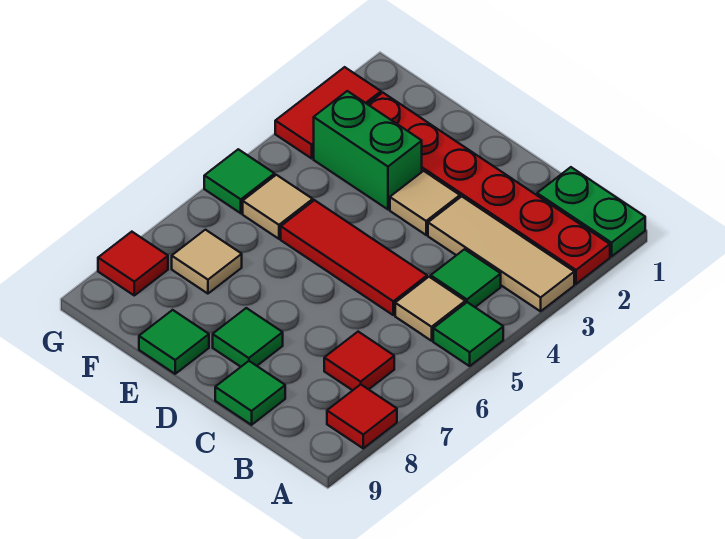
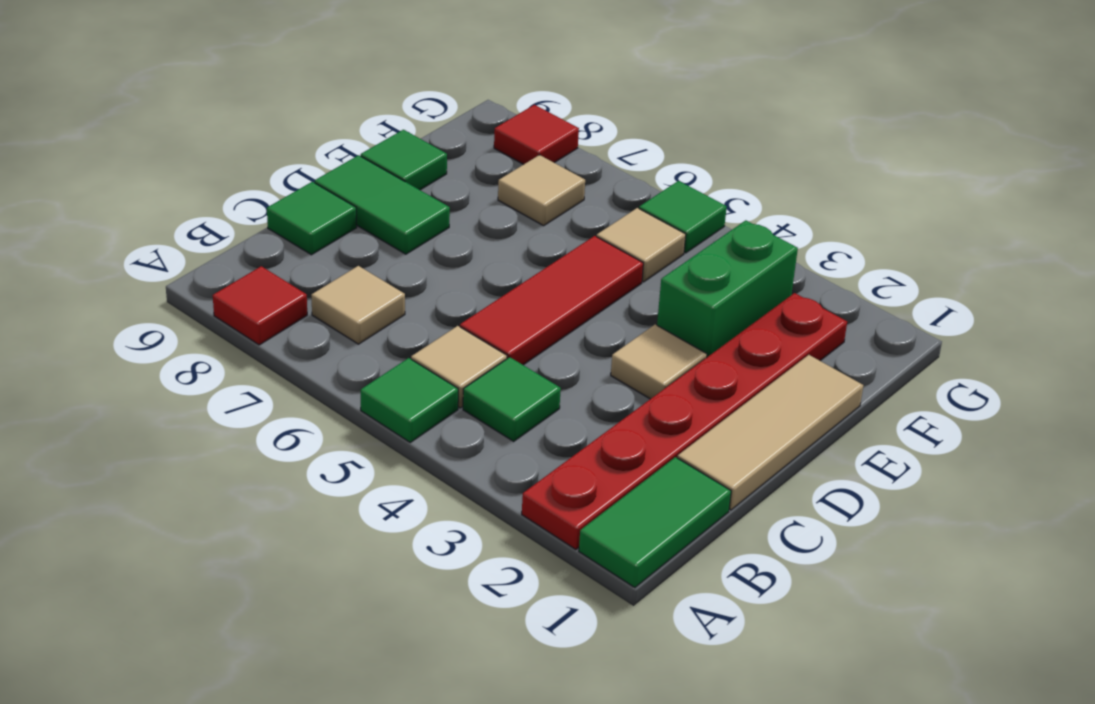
green plate A1:B1 level 1 -> green tile A1:B1 level 1
tan tile A3:C3 level 1 -> tan tile C1:E1 level 1
red tile B7 level 1 -> tan tile B7 level 1
green tile D8 level 1 -> green tile D8:D9 level 1
red tile G2:G3 level 1 -> none

